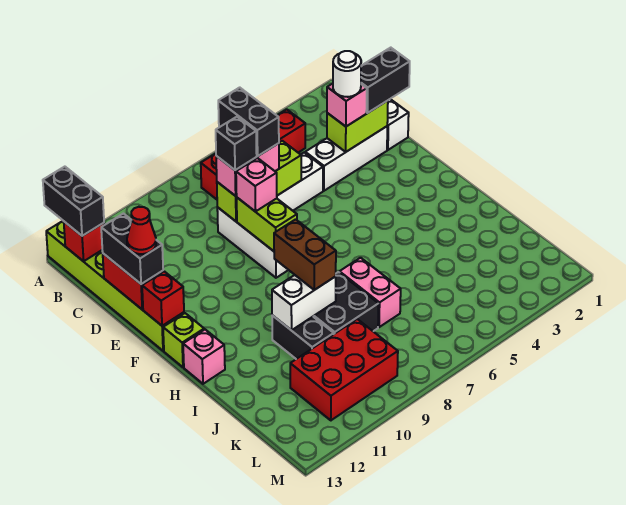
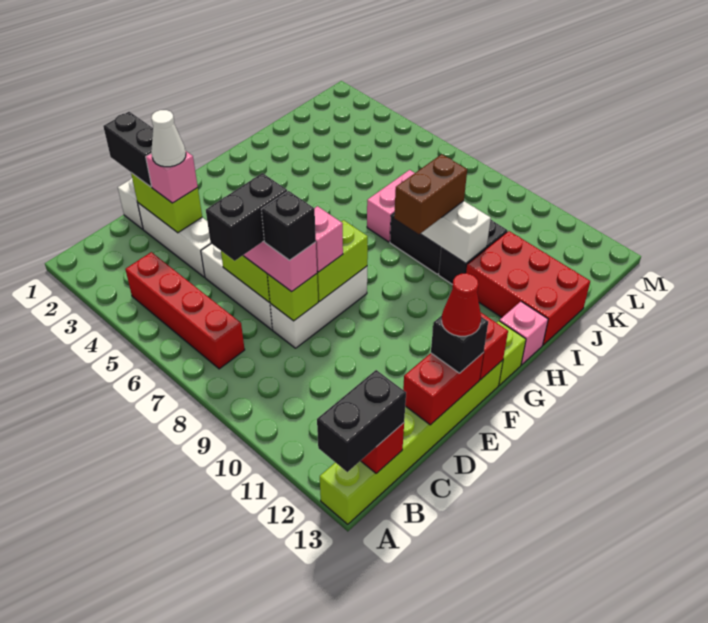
white round brick D3 level 4 -> white cone D3 level 4
black brick D13:E13 level 3 -> black brick E13 level 3
red brick K9:L11 level 1 -> red brick I11:J13 level 1

